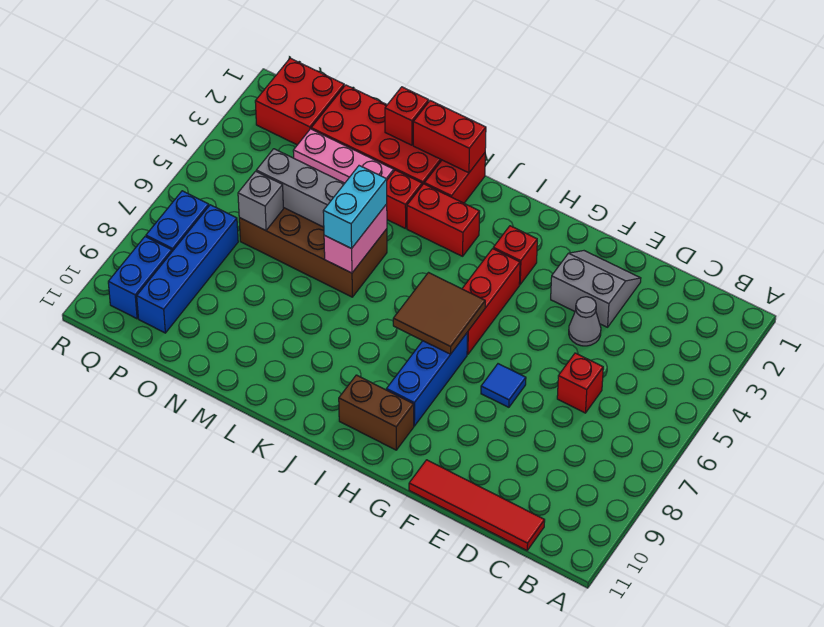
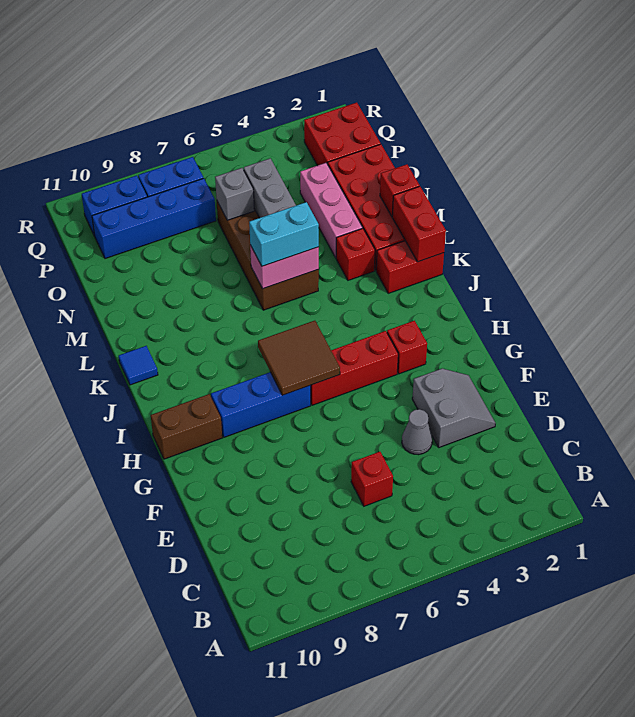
red tile C11:F11 level 1 -> none
blue tile F7 level 1 -> blue tile K11 level 1
brown brick H10:I10 level 1 -> brown brick H10:H11 level 1
red brick J3:K3 level 1 -> none

